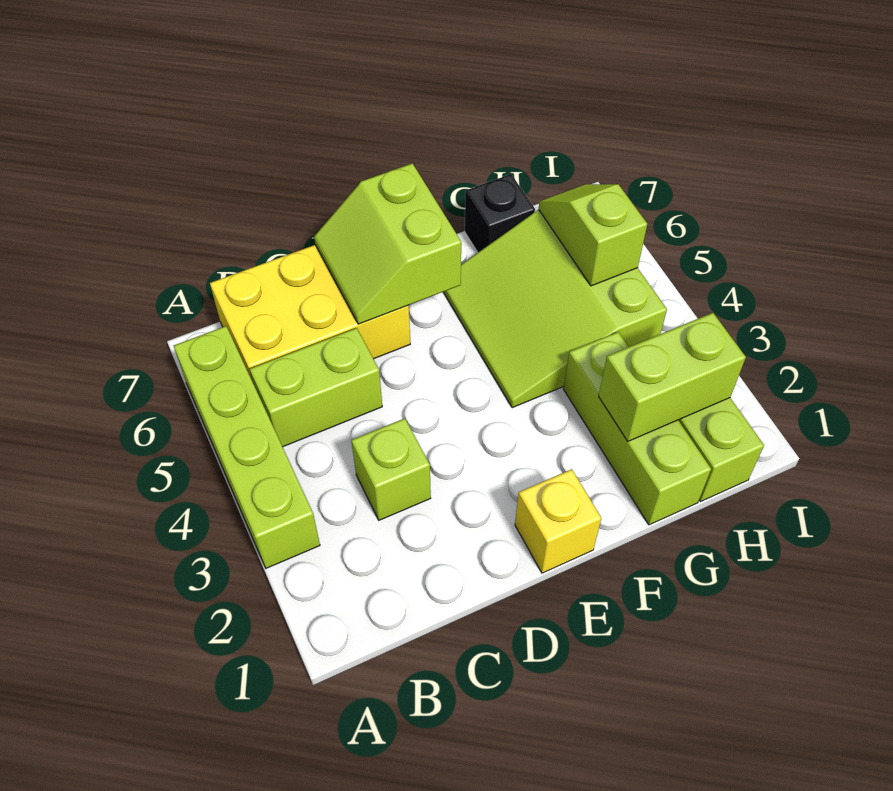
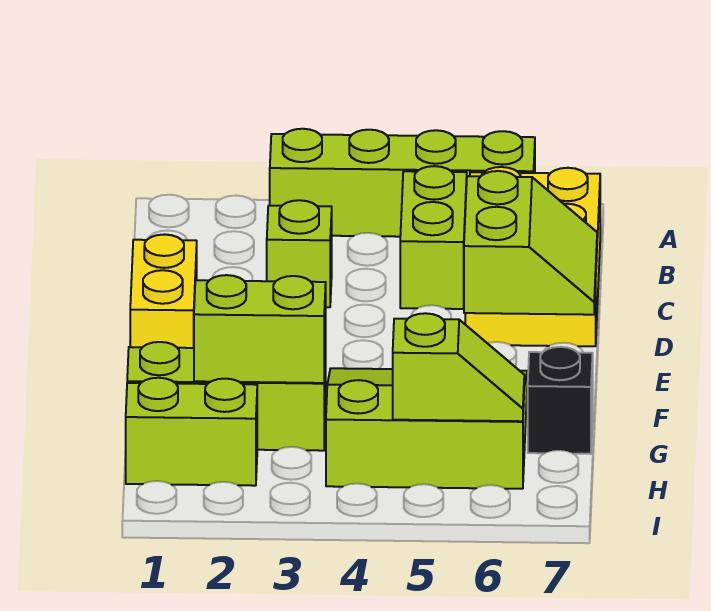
lime slope D6:E7 level 2 top E -> lime slope D6:E7 level 2 top 6
yellow brick E1 level 1 -> yellow brick D1:E1 level 1
lime brick G2:H2 level 2 -> lime brick G2:G3 level 2

